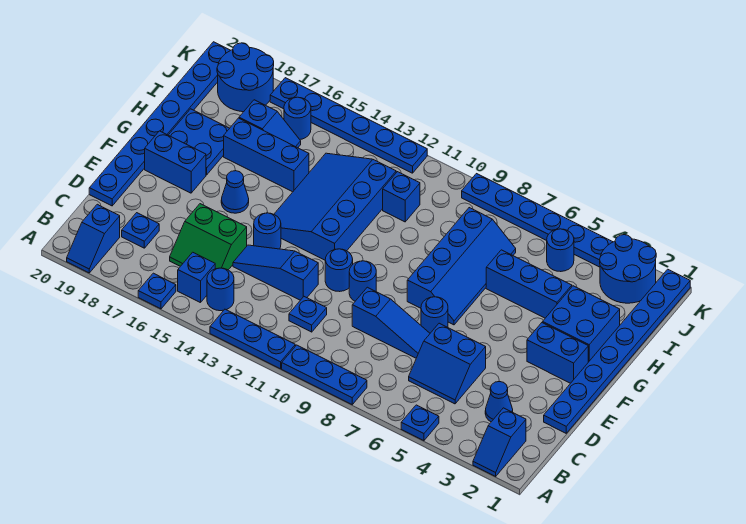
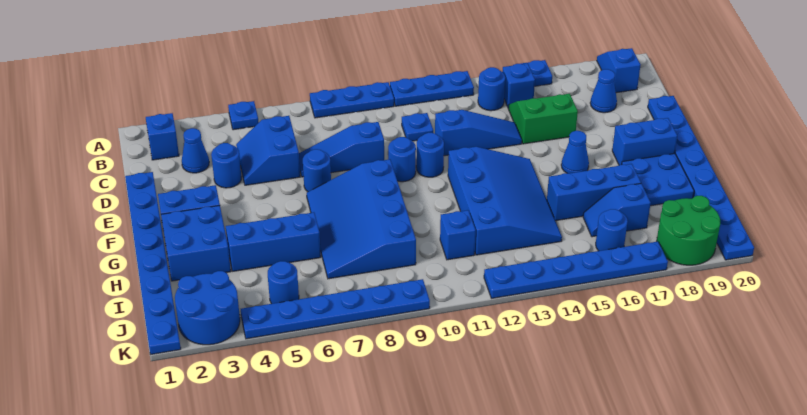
blue slope C5:D6 level 1 top D -> blue slope C5:D6 level 1 top 6
blue plate C18 level 1 -> blue cone C18 level 1
blue round brick E14 level 1 -> blue round brick D4 level 1
blue slope F7:I8 level 1 top 8 -> blue slope F7:I9 level 1 top 9
blue round brick J18:K19 level 1 -> green round brick J18:K19 level 1

